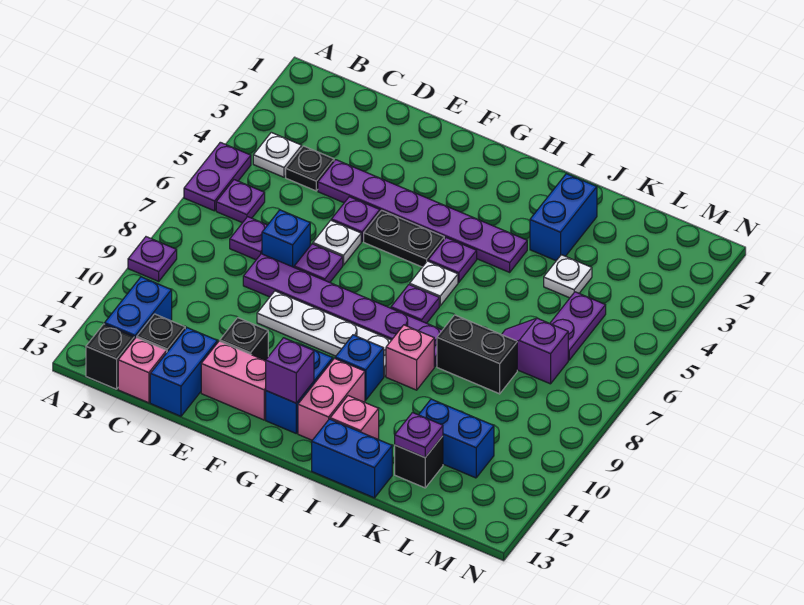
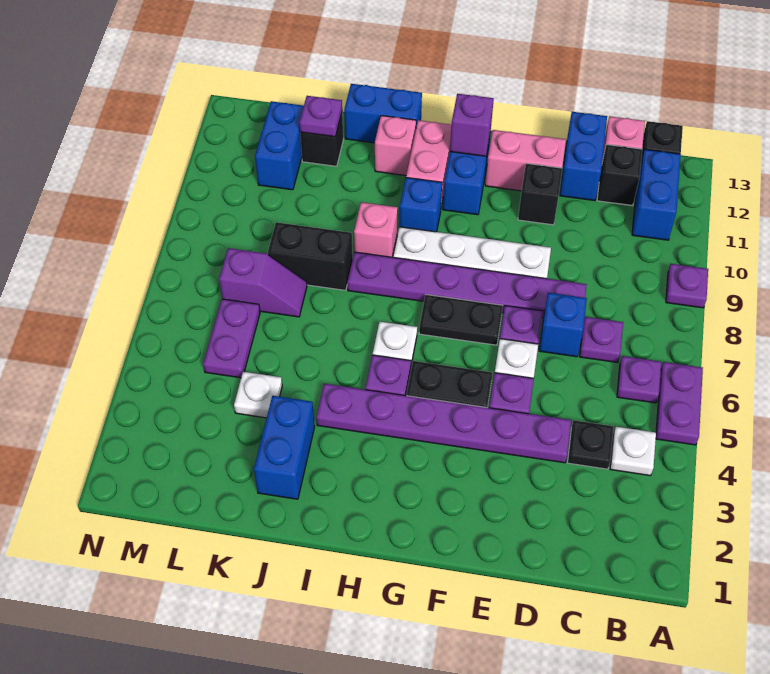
none -> black plate F7:G7 level 1
purple plate H7 level 1 -> none
blue brick K11:L11 level 1 -> blue brick L11:L12 level 1

